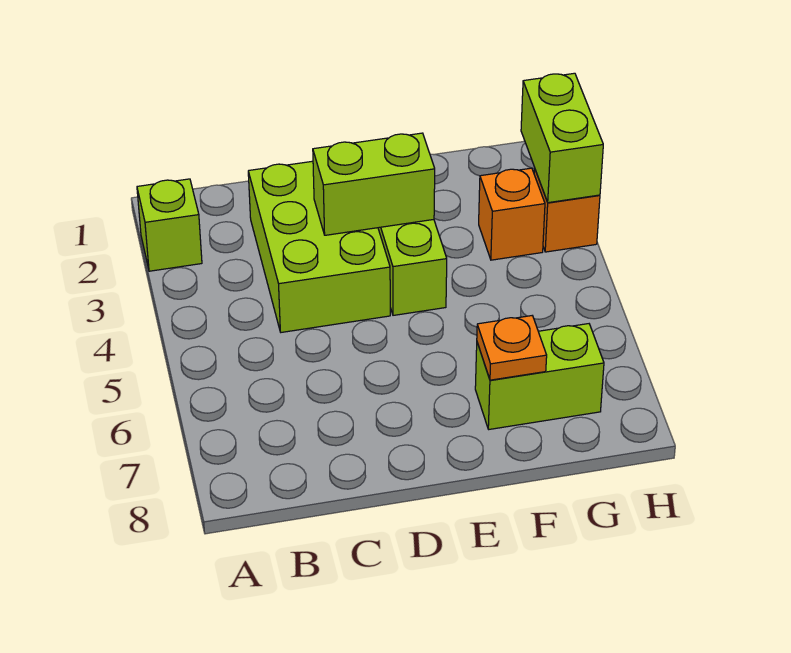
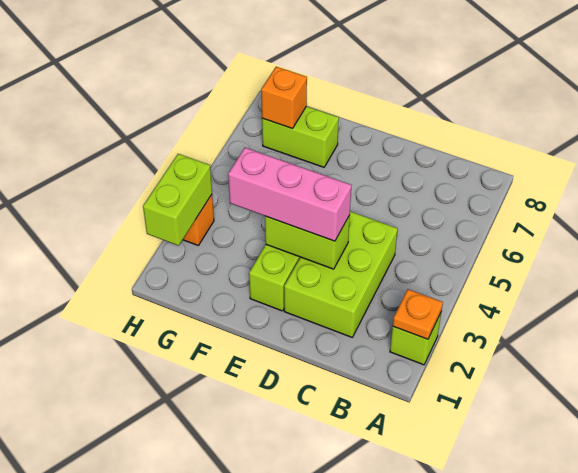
none -> pink brick D3:F3 level 3
orange plate F7 level 2 -> orange plate A2 level 2
orange brick G3 level 1 -> orange brick G7 level 2

